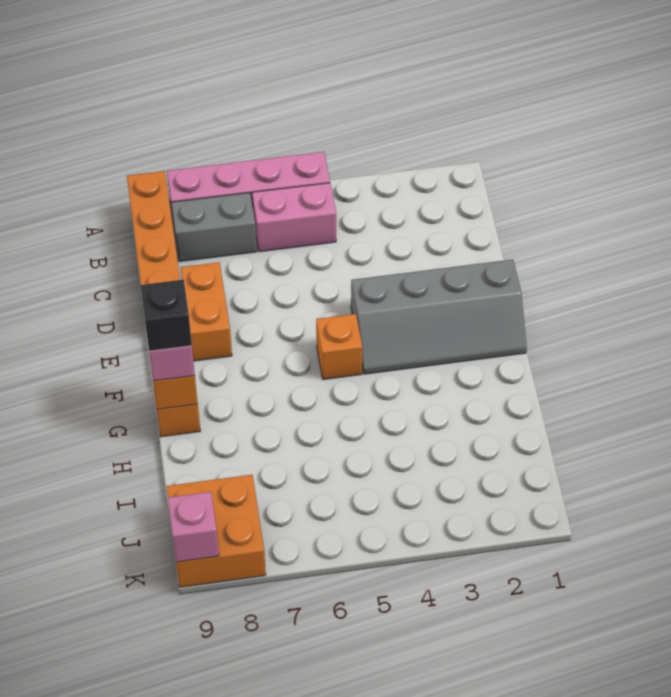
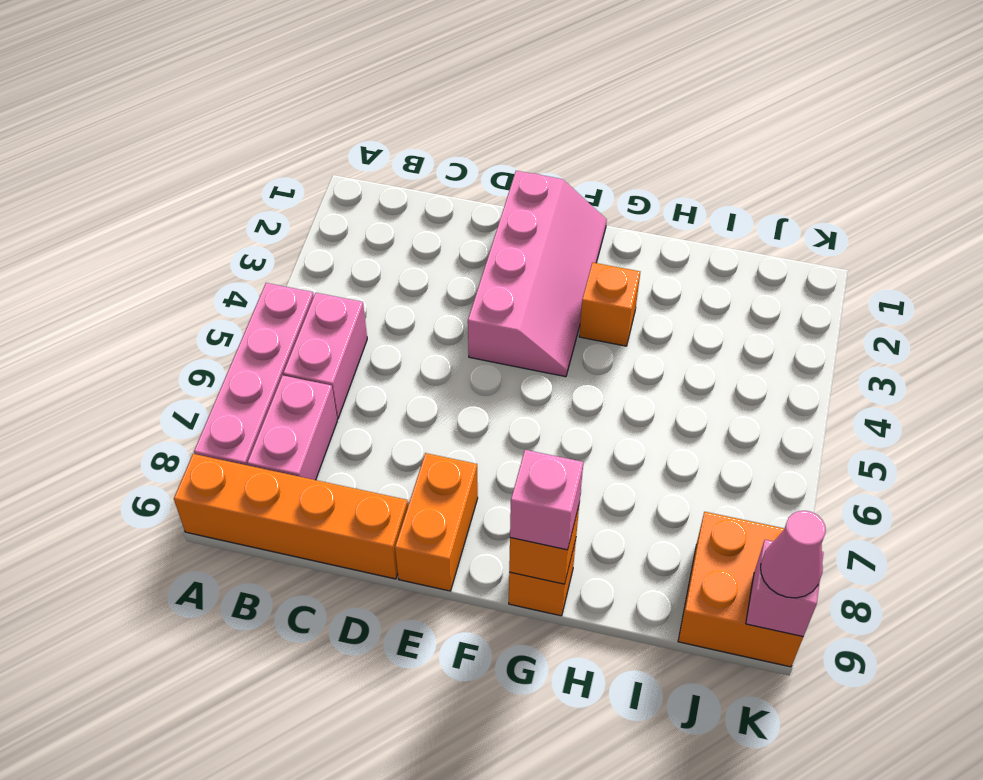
grey brick B7:B8 level 1 -> pink brick B7:B8 level 1
orange brick D8:E8 level 1 -> orange brick E8:E9 level 1
grey slope E1:F4 level 1 top E -> pink slope E1:F4 level 1 top E
orange brick F5 level 1 -> orange brick G3 level 1
black brick G9 level 4 -> none
none -> pink cone K9 level 3

